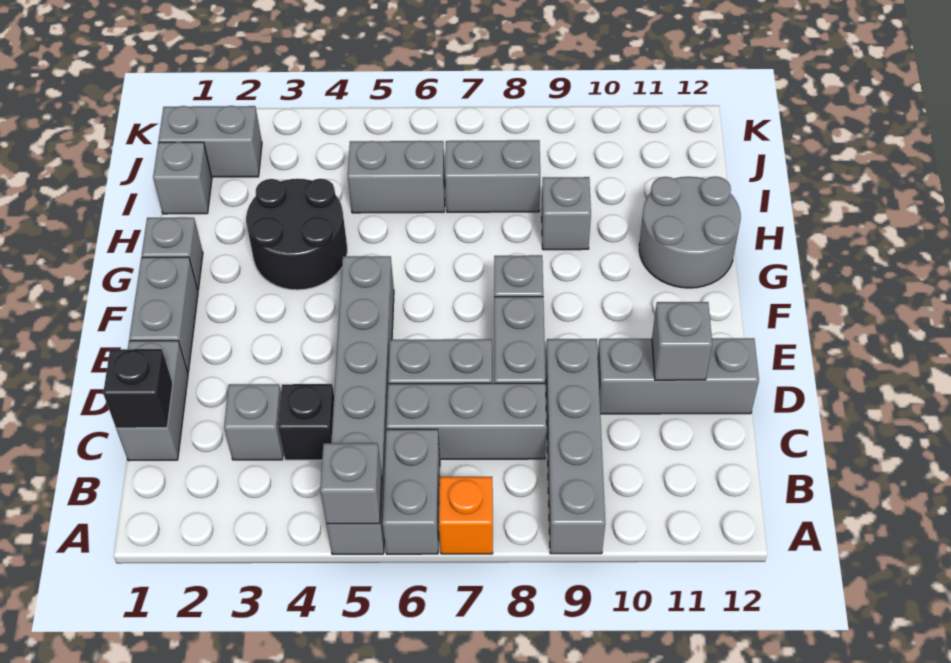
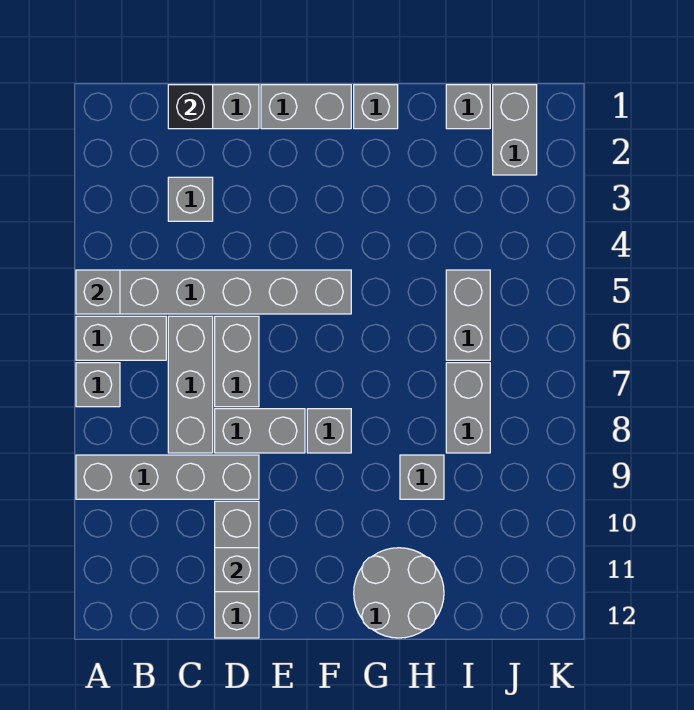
orange brick A7 level 1 -> grey brick A7 level 1
black brick C4 level 1 -> none
black round brick G3:H4 level 1 -> none

